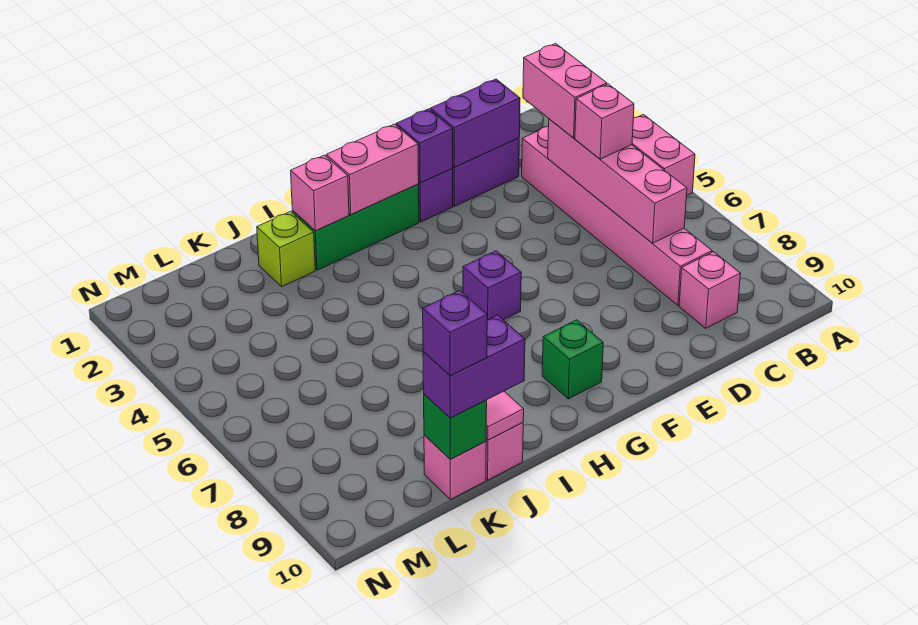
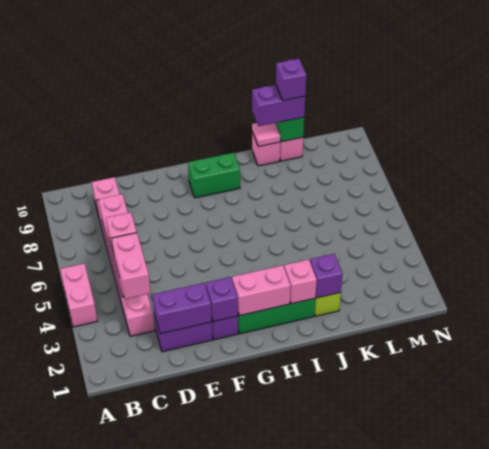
purple brick G6 level 1 -> purple brick J2 level 2
green brick G9 level 1 -> green brick G9:H9 level 1

